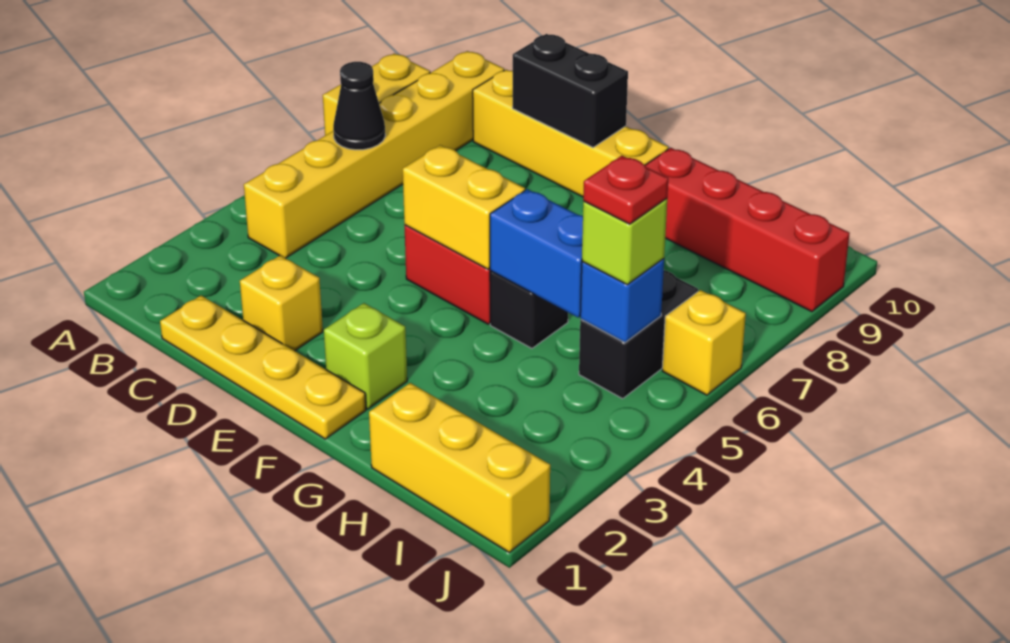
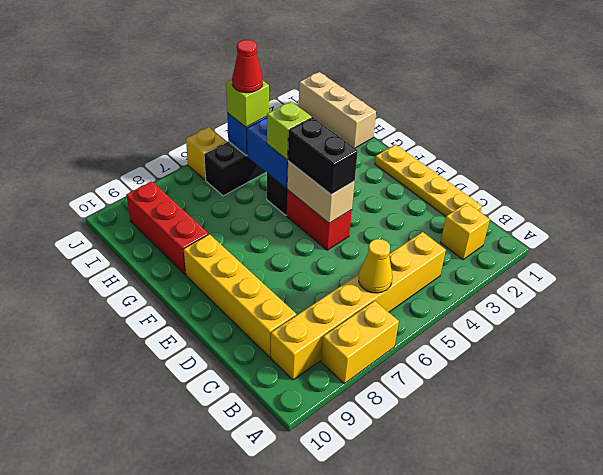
black cone B6 level 2 -> yellow cone B6 level 2
yellow brick D2 level 1 -> yellow brick B2 level 1
black brick D9:E9 level 2 -> black brick E5:F5 level 3
yellow brick E5:F5 level 2 -> tan brick E5:F5 level 2
lime brick F2 level 1 -> lime brick G5 level 3
red brick G9:J9 level 1 -> red brick G9:I9 level 1
yellow brick H1:J1 level 1 -> tan brick H1:J1 level 1
red plate I5 level 4 -> red cone I5 level 4

